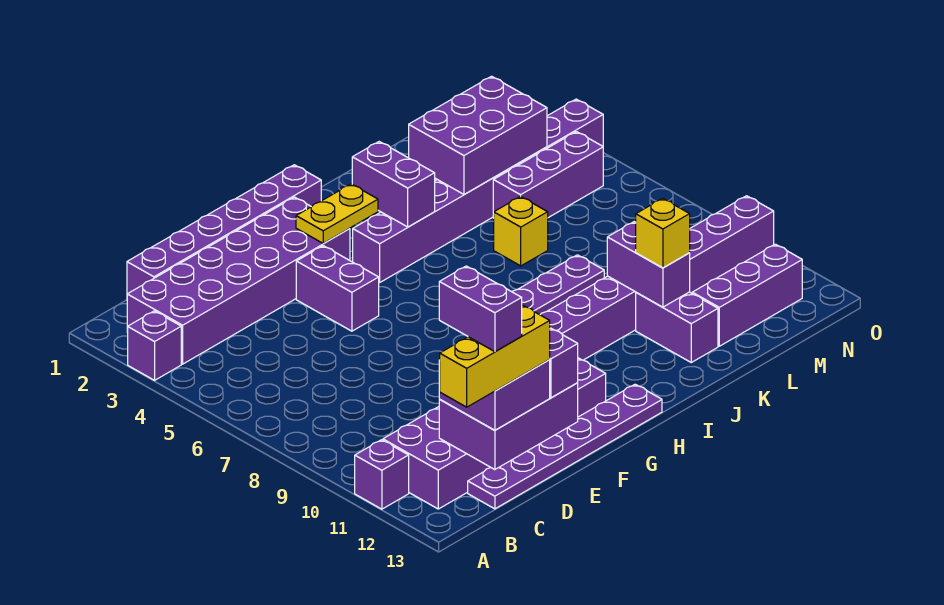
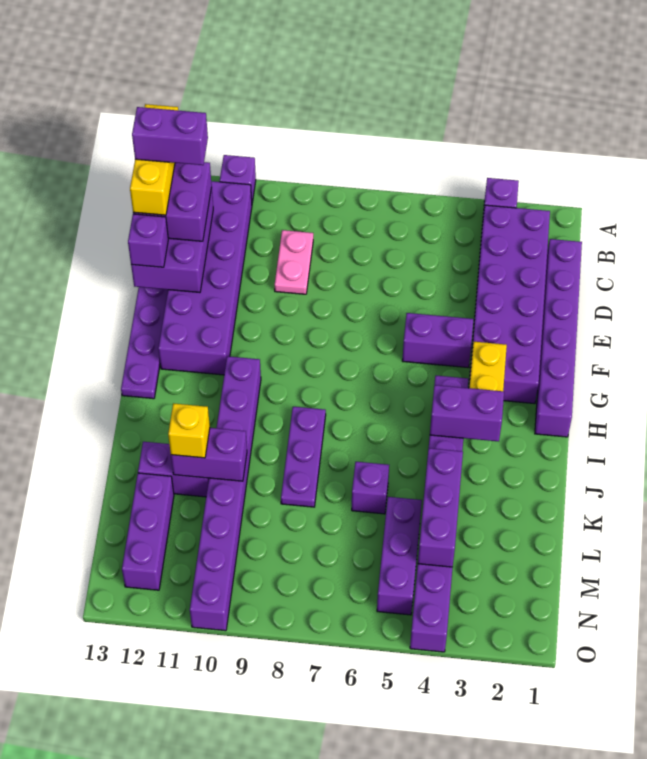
none -> pink plate C9:D9 level 1
purple brick K3:M4 level 2 -> purple brick K4:M4 level 2
yellow brick K6 level 1 -> purple brick K6 level 1

